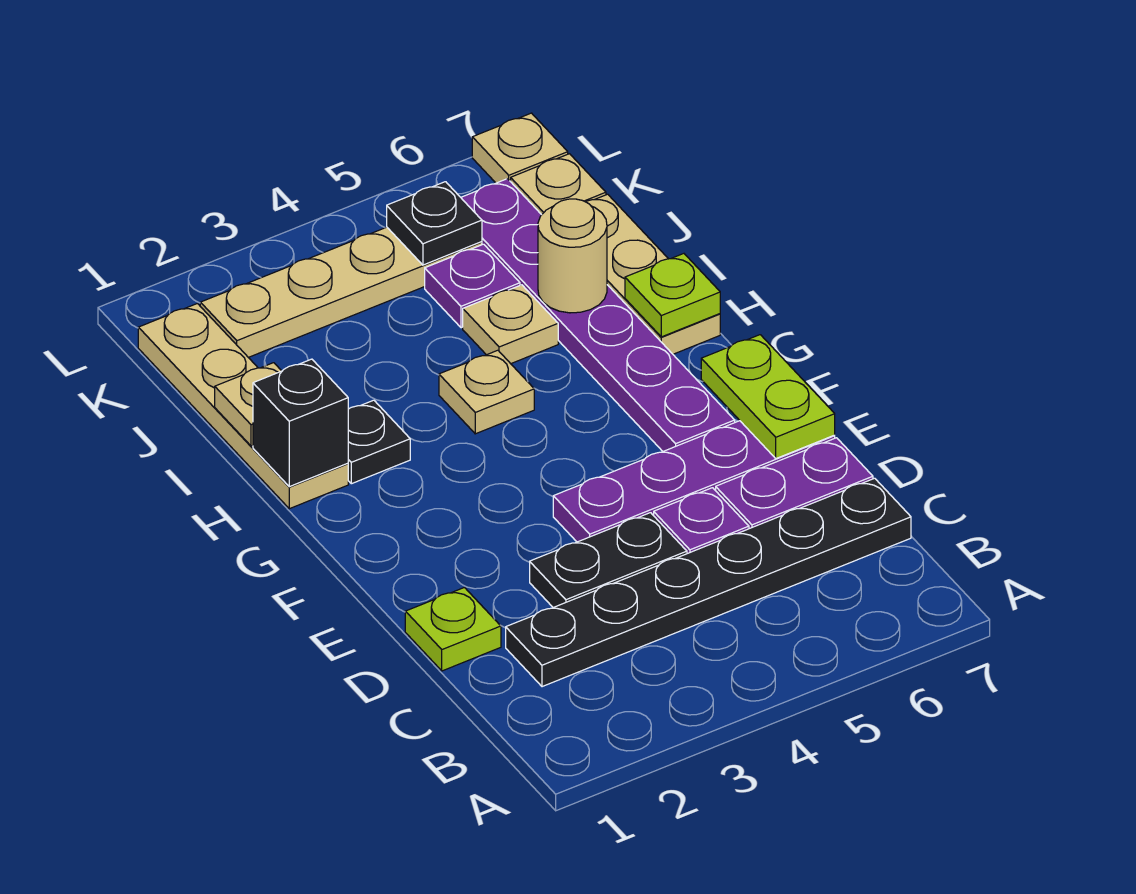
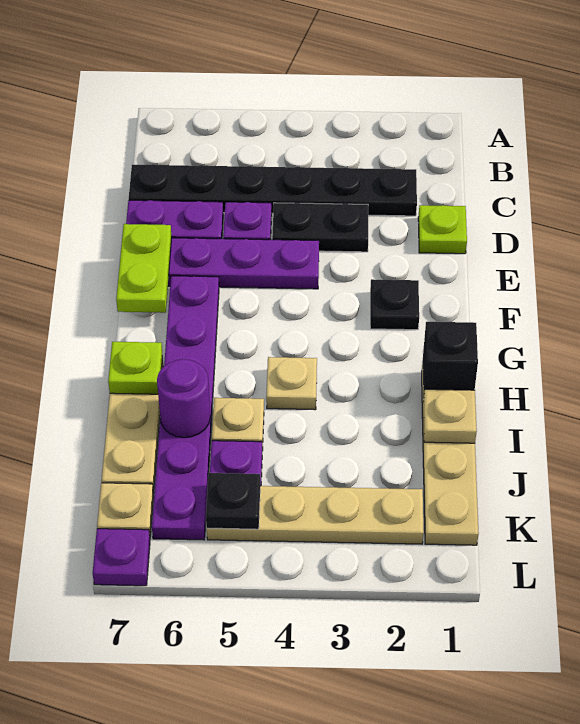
black plate H2 level 1 -> black plate F2 level 1
tan round brick I6 level 2 -> purple round brick I6 level 2
tan plate L7 level 1 -> purple plate L7 level 1

